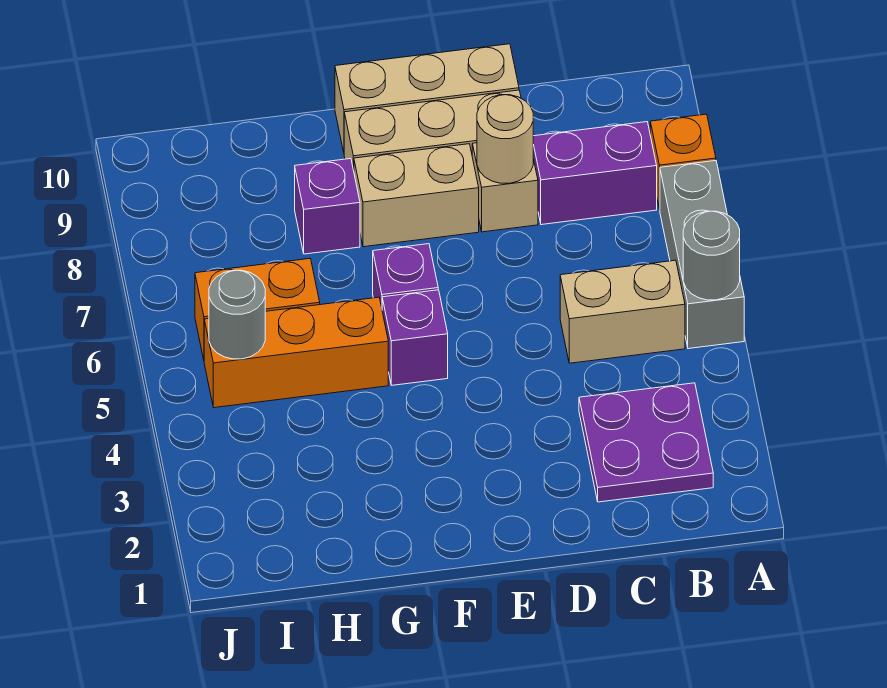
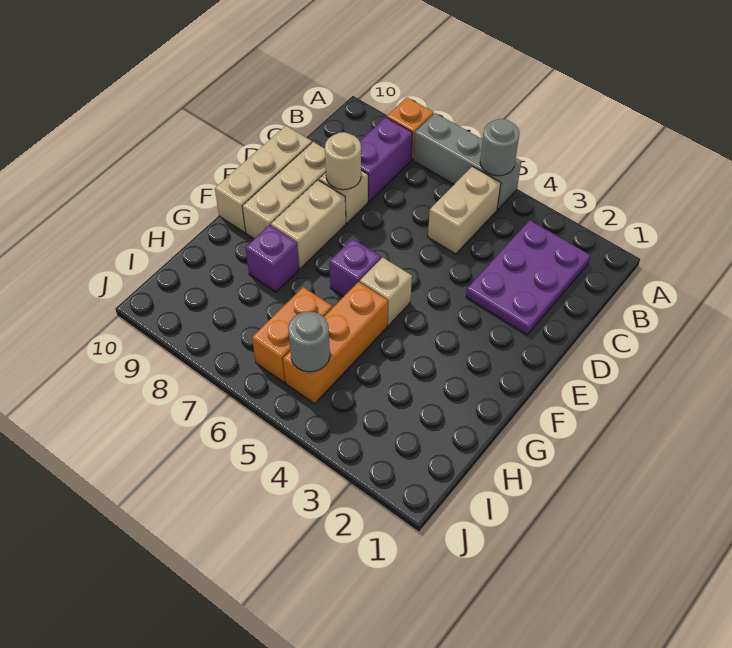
purple plate B2:C3 level 1 -> purple plate B2:D3 level 1
purple brick F5 level 1 -> tan brick F5 level 1

